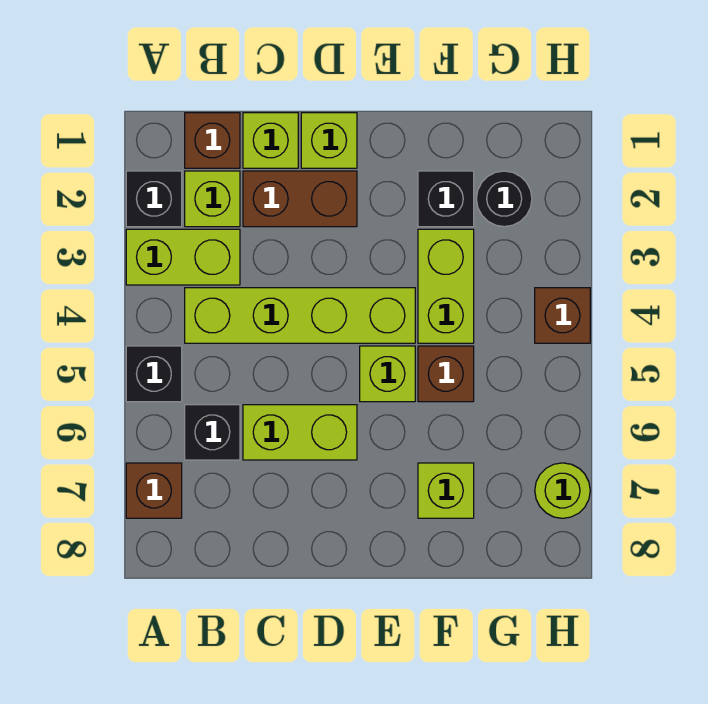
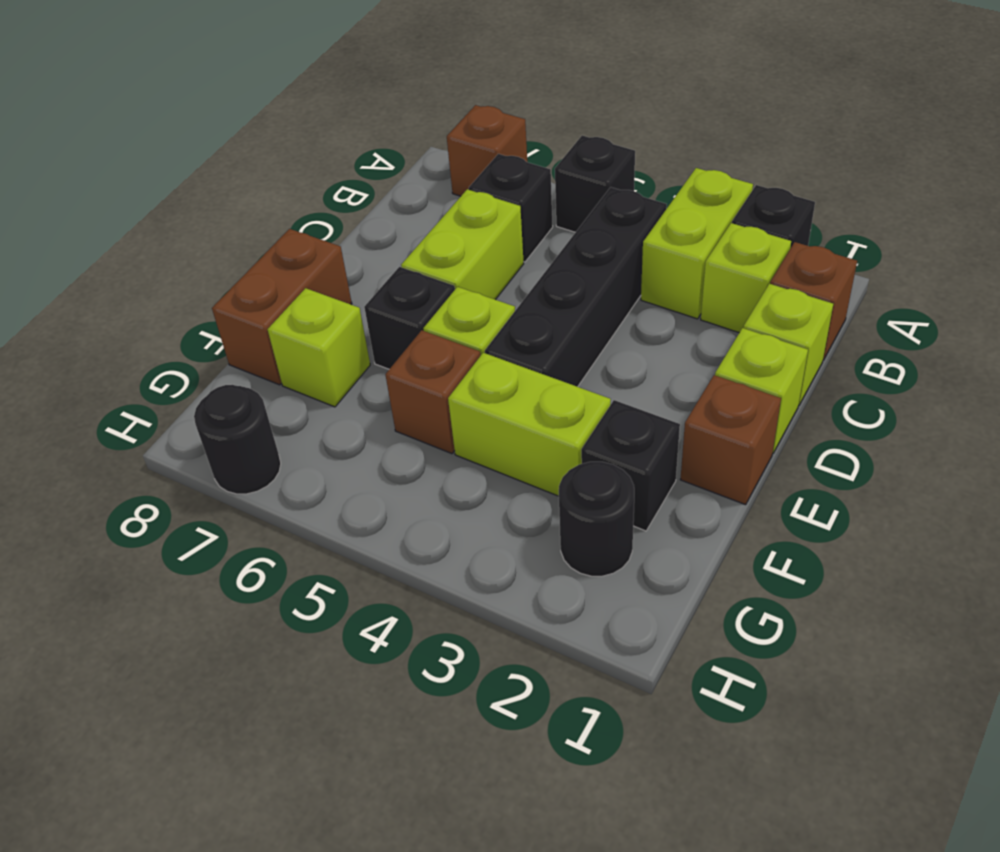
lime brick B4:E4 level 1 -> black brick B4:E4 level 1
brown brick C2:D2 level 1 -> brown brick E8:F8 level 1
none -> black brick E6 level 1
brown brick H4 level 1 -> brown brick E1 level 1
lime round brick H7 level 1 -> black round brick H7 level 1

